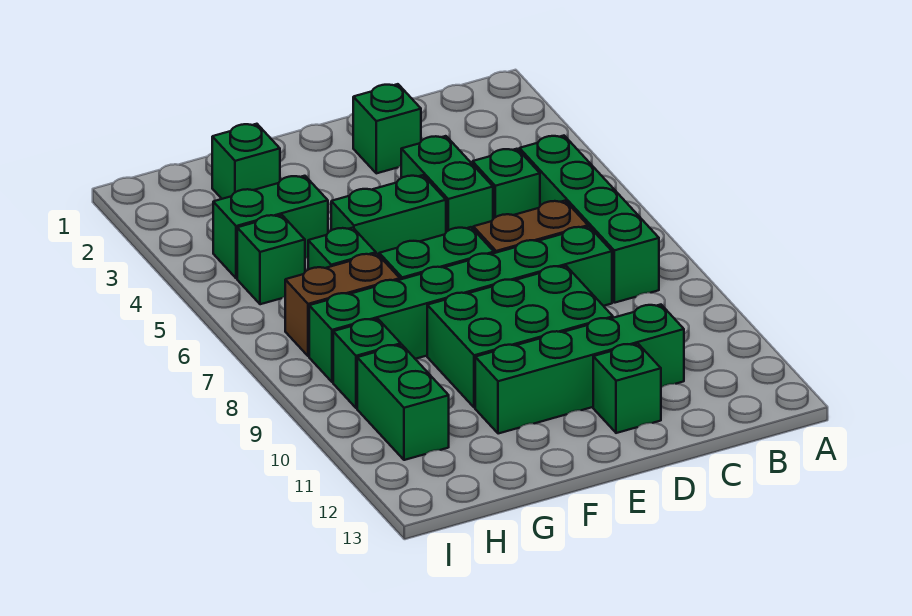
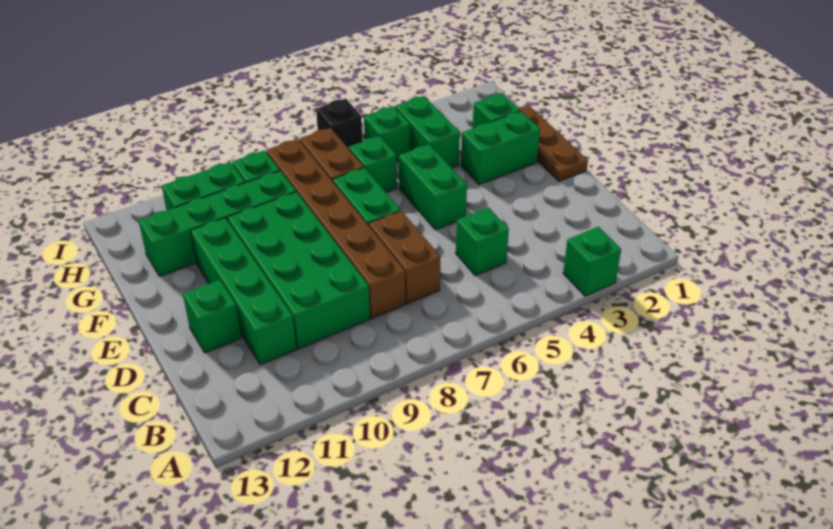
green brick B5:B8 level 1 -> green brick G9:G12 level 1
green brick C8:H8 level 1 -> brown brick C8:H8 level 1
green brick D2 level 1 -> green brick A3 level 1
green brick D4:D5 level 1 -> green brick F2:F3 level 1
green brick D9:F10 level 1 -> green brick C9:F10 level 1
none -> brown plate E1:G1 level 1
none -> black brick I6 level 1

